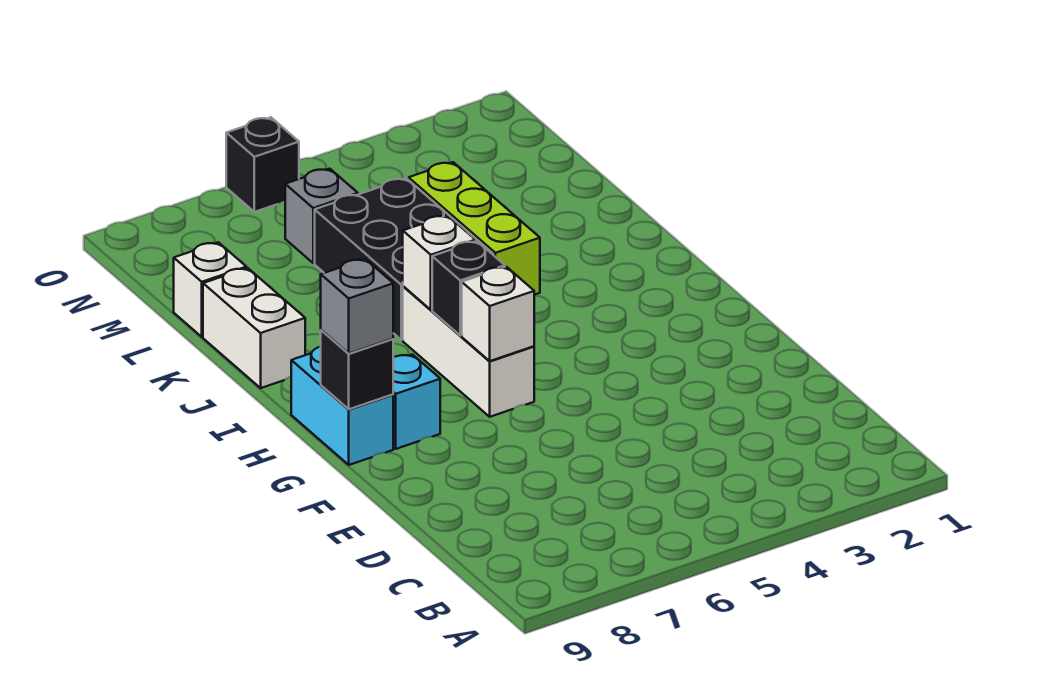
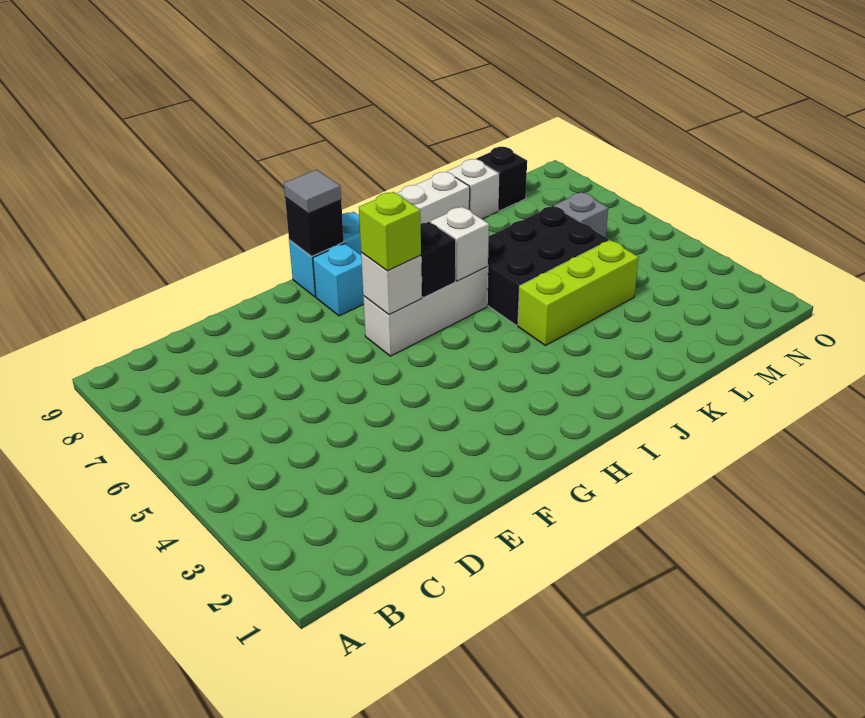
none -> lime brick G6 level 3
grey brick G9 level 3 -> grey tile G9 level 3
black brick O6 level 1 -> black brick M9 level 1

